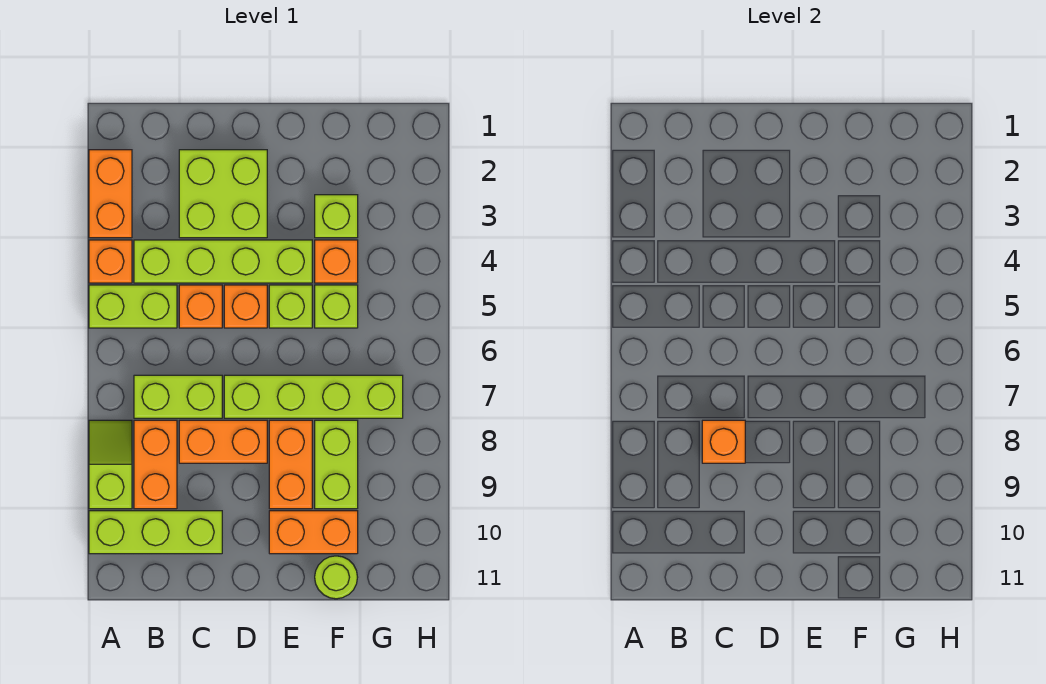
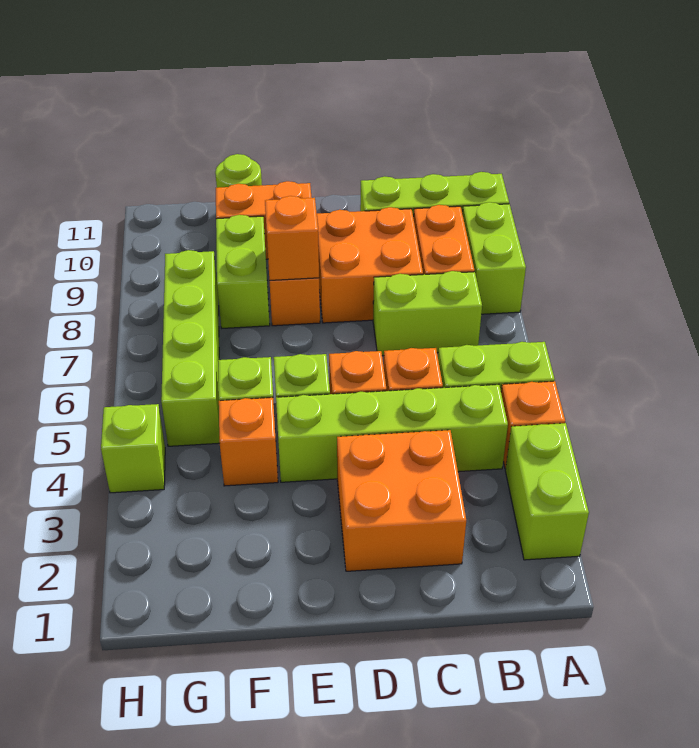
orange brick A2:A3 level 1 -> lime brick A2:A3 level 1
lime slope A8:A9 level 1 top 9 -> lime brick A8:A9 level 1
lime brick C2:D3 level 1 -> orange brick C2:D3 level 1
orange brick C8:D8 level 1 -> orange brick C8:D9 level 1
orange brick C8 level 2 -> orange brick E8 level 2
lime brick D7:G7 level 1 -> lime brick G5:G8 level 1
lime brick F3 level 1 -> lime brick H4 level 1

